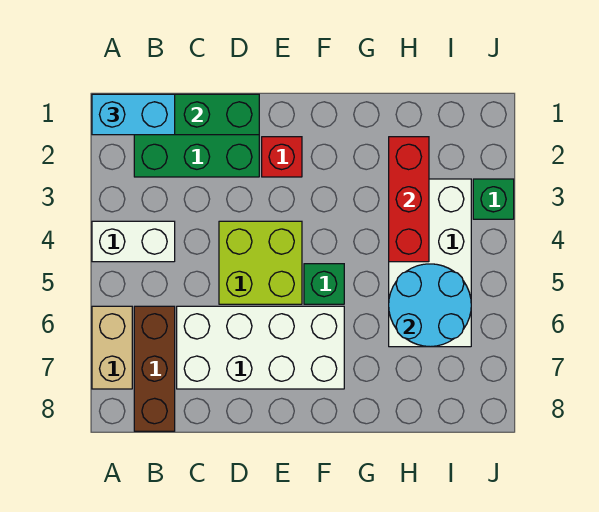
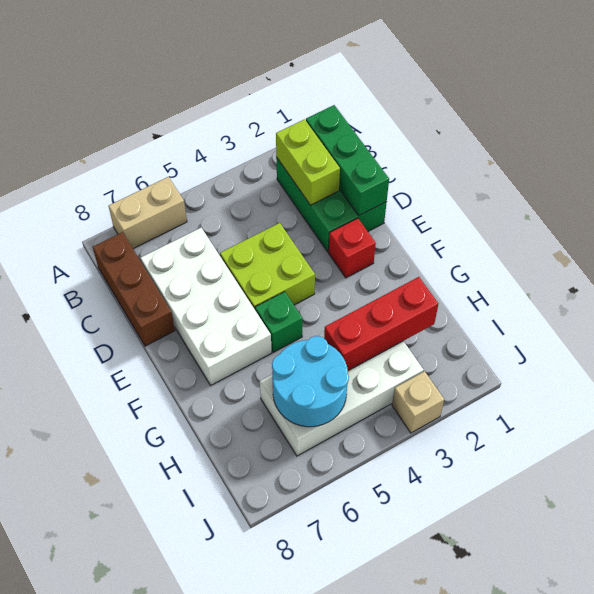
cyan brick A1:B1 level 3 -> none
white brick A4:B4 level 1 -> none
none -> lime brick B2:C2 level 2
brown brick B6:B8 level 1 -> brown brick B8:D8 level 1
green brick J3 level 1 -> tan brick J3 level 1

